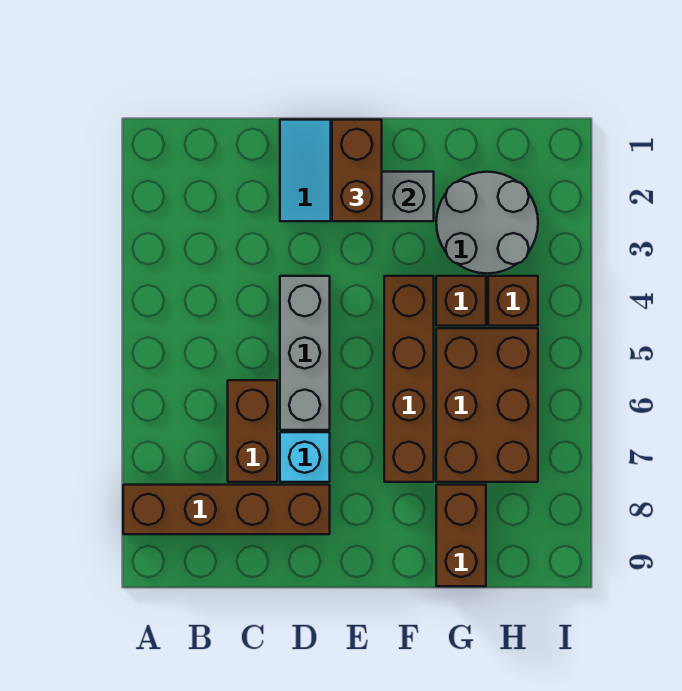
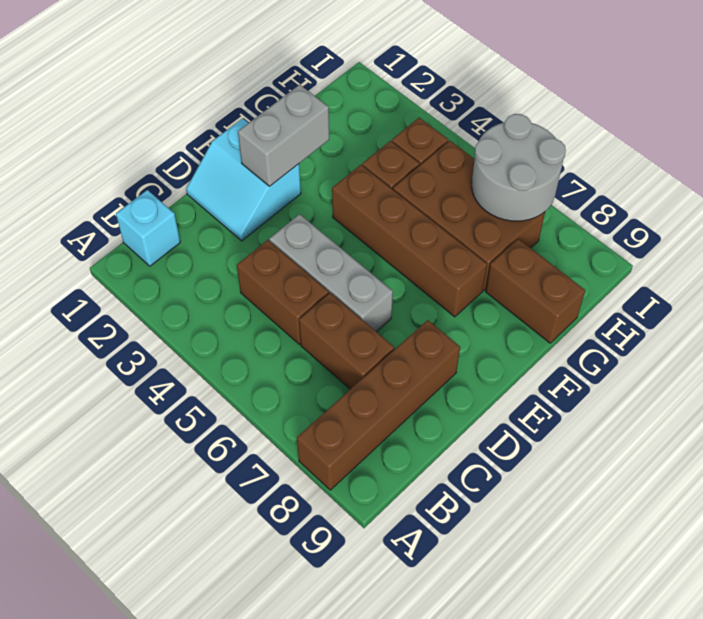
cyan brick D7 level 1 -> cyan brick B1 level 1
brown brick E1:E2 level 3 -> brown brick C4:C5 level 1
grey round brick G2:H3 level 1 -> grey round brick H6:I7 level 2

